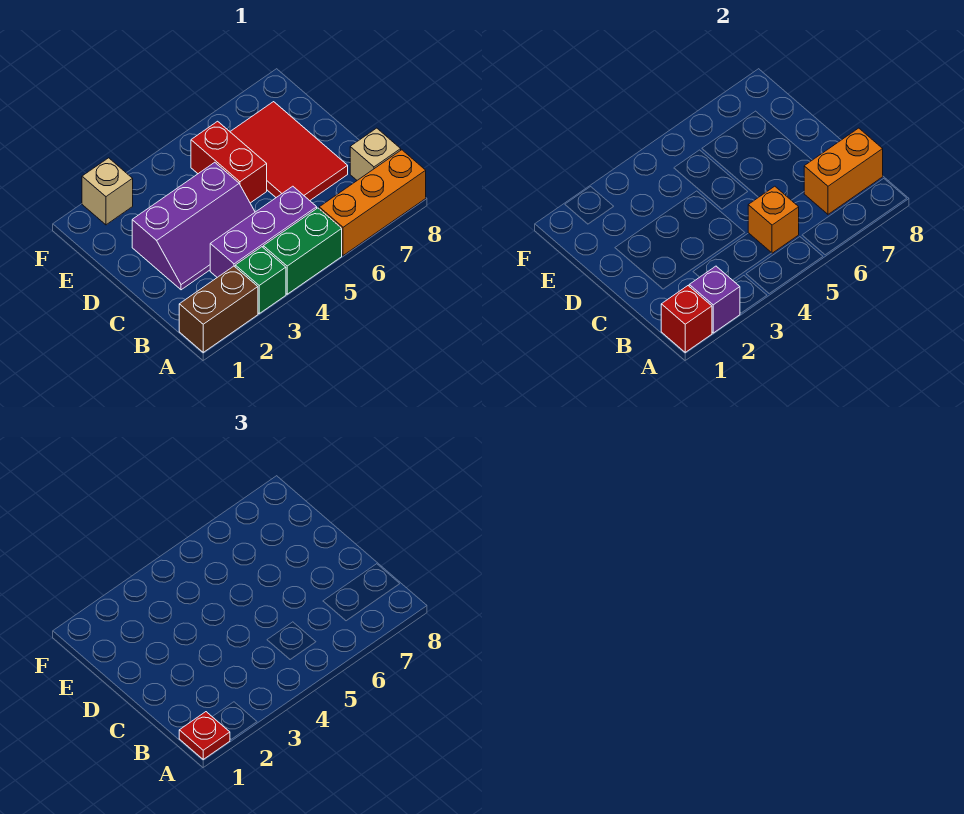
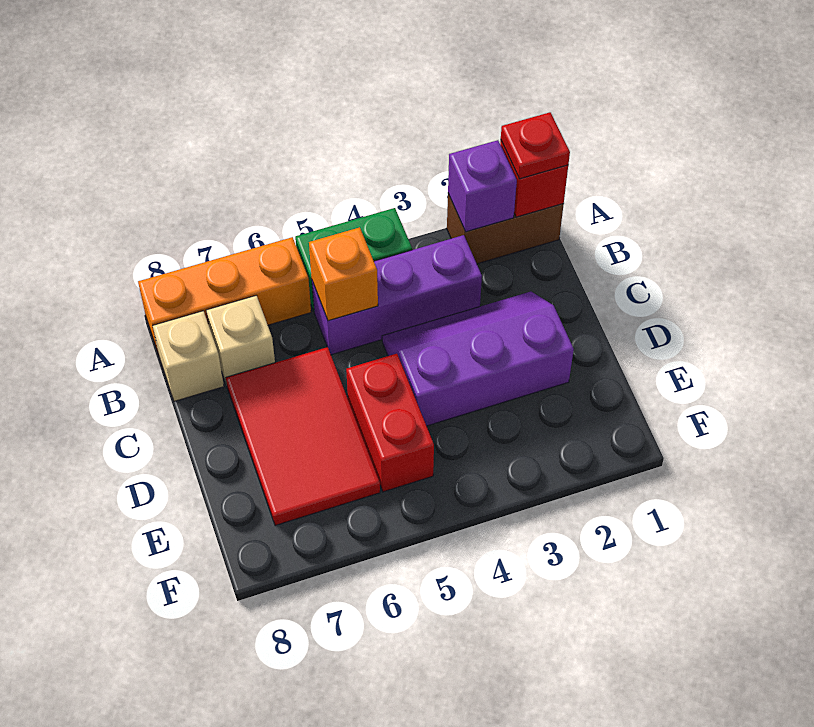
green brick A3 level 1 -> none
orange brick B7:B8 level 2 -> none
tan brick F2 level 1 -> tan brick B7 level 1

